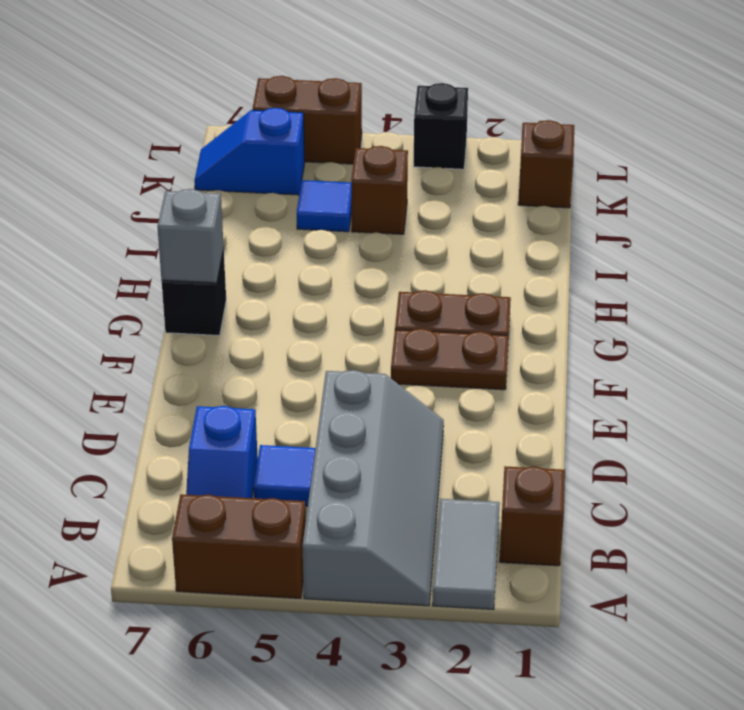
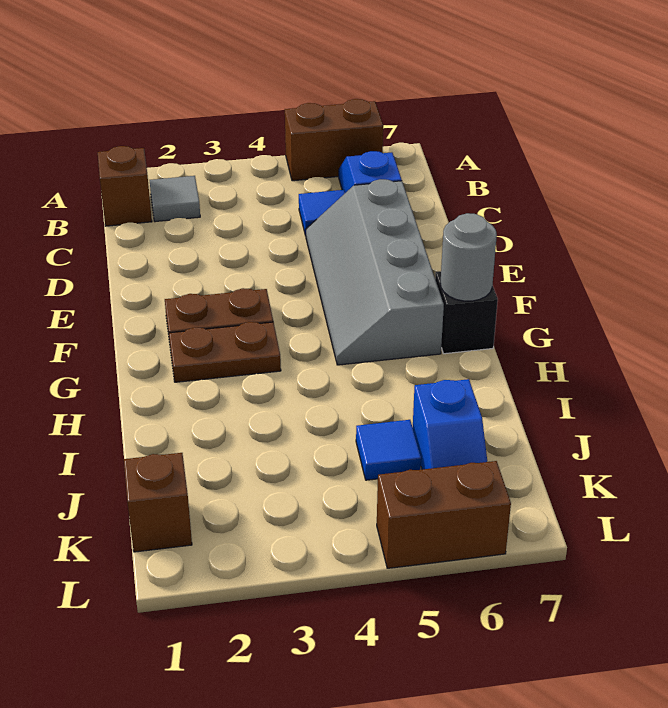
grey tile A2:B2 level 1 -> grey tile B2 level 1
grey slope A3:D4 level 1 top 4 -> grey slope D5:G6 level 1 top 6
grey brick G7 level 2 -> grey round brick G7 level 2
brown brick J4 level 1 -> none
blue slope K6:K7 level 1 top 6 -> blue slope J6:K6 level 1 top J
black brick L3 level 1 -> none

